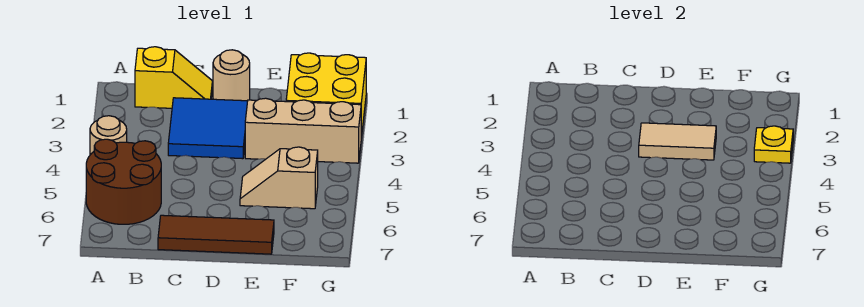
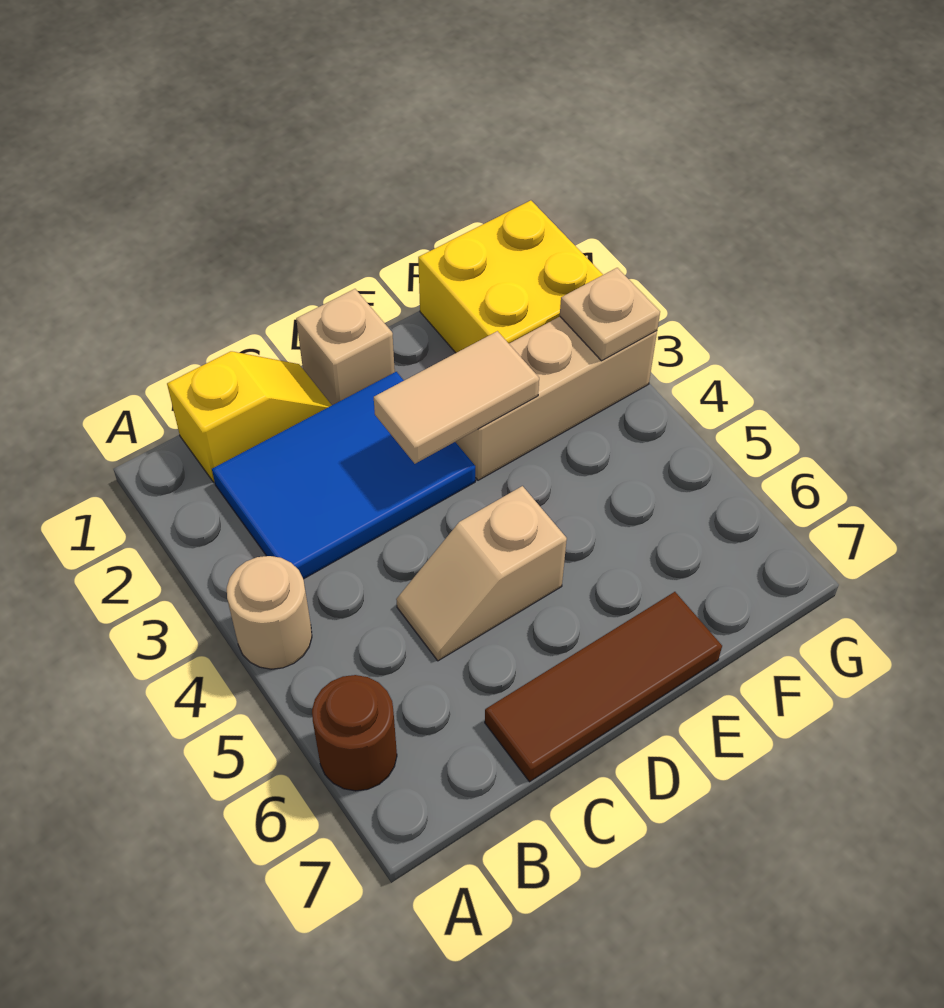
brown round brick A5:B6 level 1 -> brown round brick A6 level 1
blue tile C2:D3 level 1 -> blue tile B2:D3 level 1
tan round brick D1 level 1 -> tan brick D1 level 1
tan slope E5:F5 level 1 top F -> tan slope C5:D5 level 1 top D
yellow plate G3 level 2 -> tan plate G3 level 2

